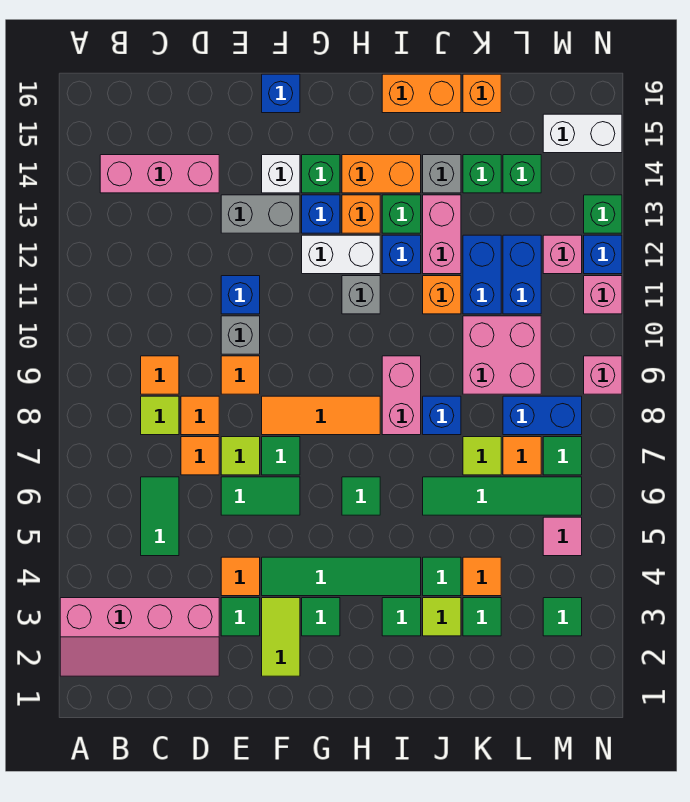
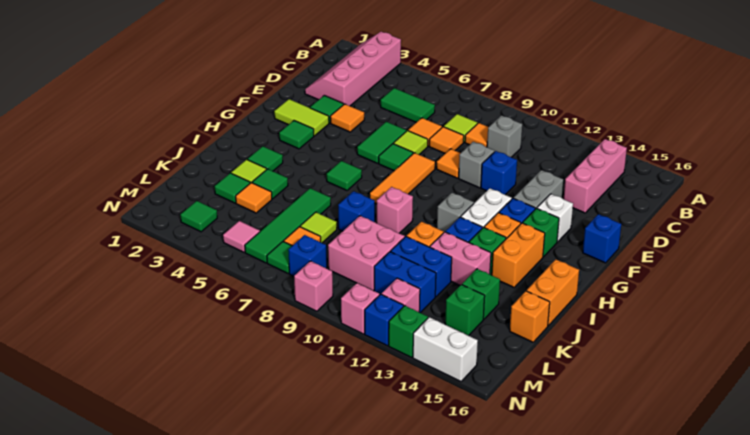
green tile F4:I4 level 1 -> none
pink brick I8:I9 level 1 -> pink brick I9 level 1
grey brick J14 level 1 -> grey brick C10 level 1
blue brick L8:M8 level 1 -> blue brick M8 level 1
white brick M15:N15 level 1 -> white brick N14:N15 level 1

